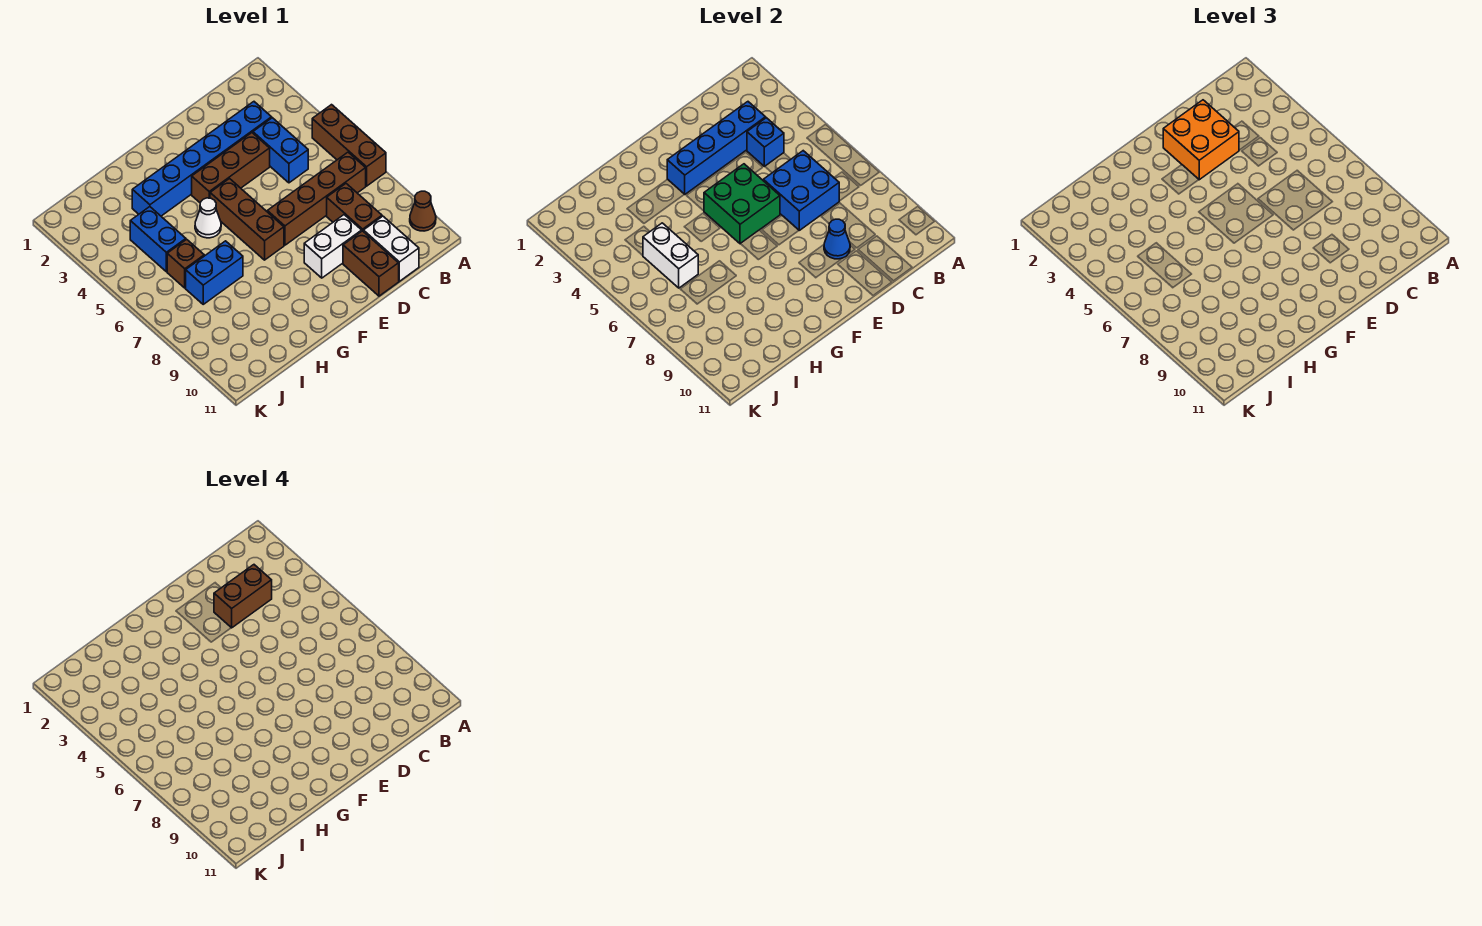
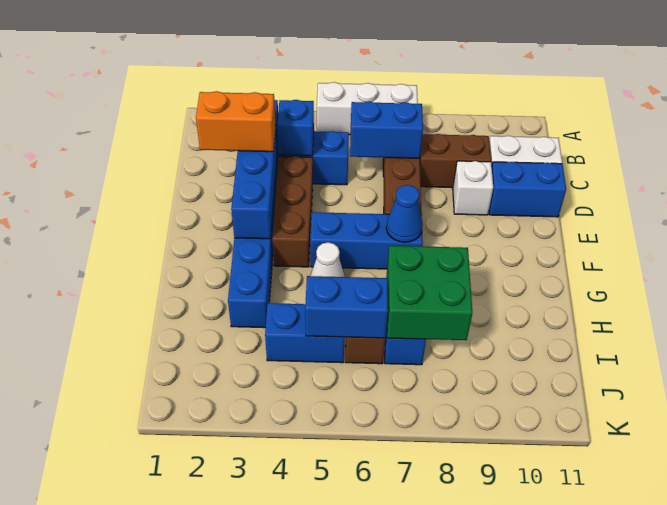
brown brick A5:A7 level 1 -> white brick A5:A7 level 1
brown cone A10 level 1 -> none
brown brick C3:D3 level 4 -> none
blue brick C6:D7 level 2 -> blue brick C6:C7 level 2
orange brick D2:E3 level 3 -> orange brick D2:D3 level 3
white brick D9:E9 level 1 -> white brick D9 level 1
blue cone D9 level 2 -> blue cone F7 level 2
brown brick D10:D11 level 1 -> blue brick D10:D11 level 1
green brick E5:F6 level 2 -> green brick H7:I8 level 2
brown brick F5:F7 level 1 -> blue brick F5:F7 level 1
white brick I5:I6 level 2 -> blue brick I5:I6 level 2

